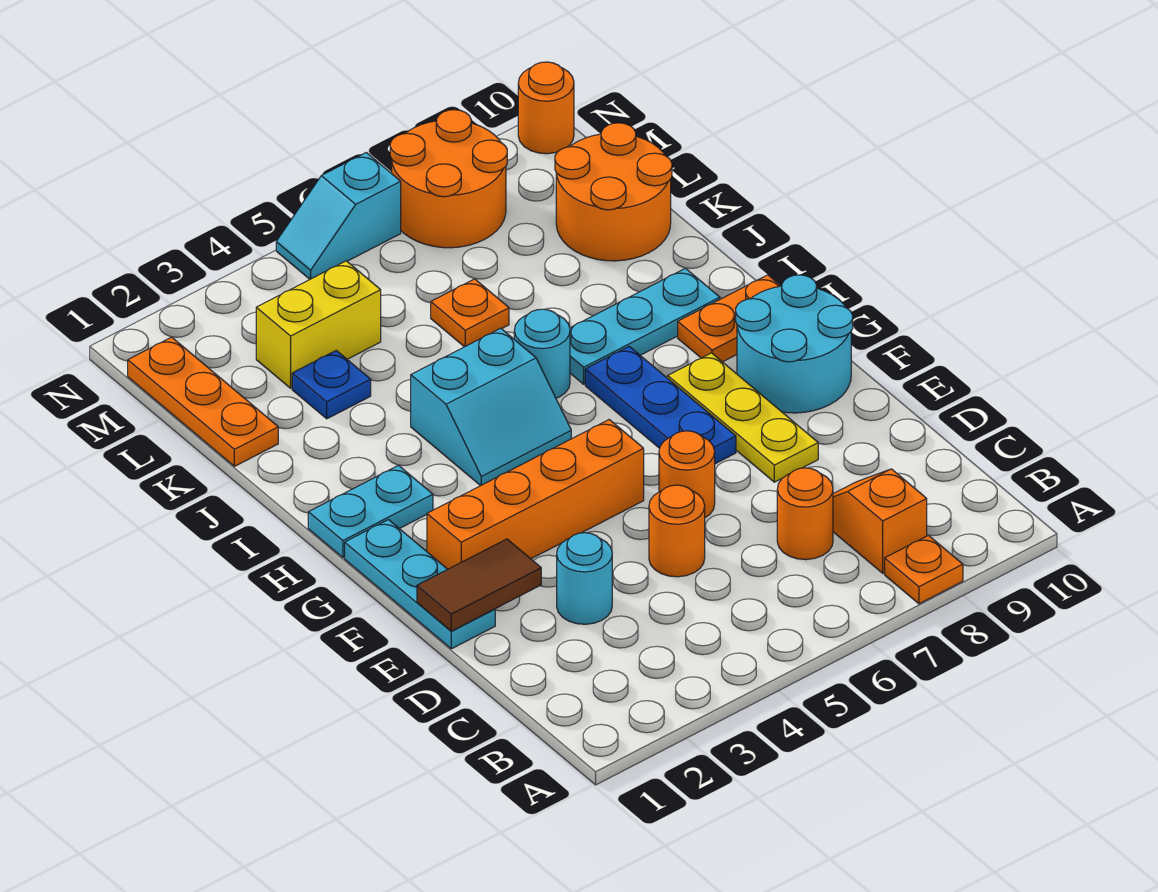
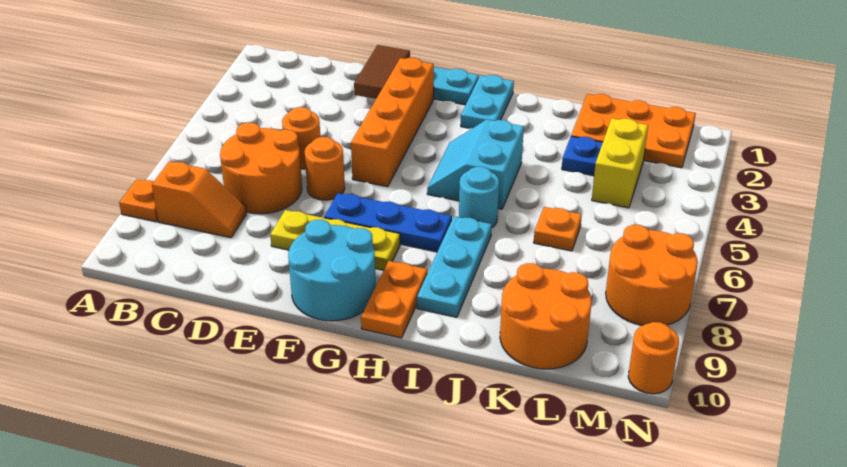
orange round brick C7 level 1 -> orange round brick C6:D7 level 1
cyan round brick D3 level 1 -> none
orange plate K1:M1 level 1 -> orange plate K1:M2 level 1
cyan slope N5:N6 level 1 top 6 -> none

